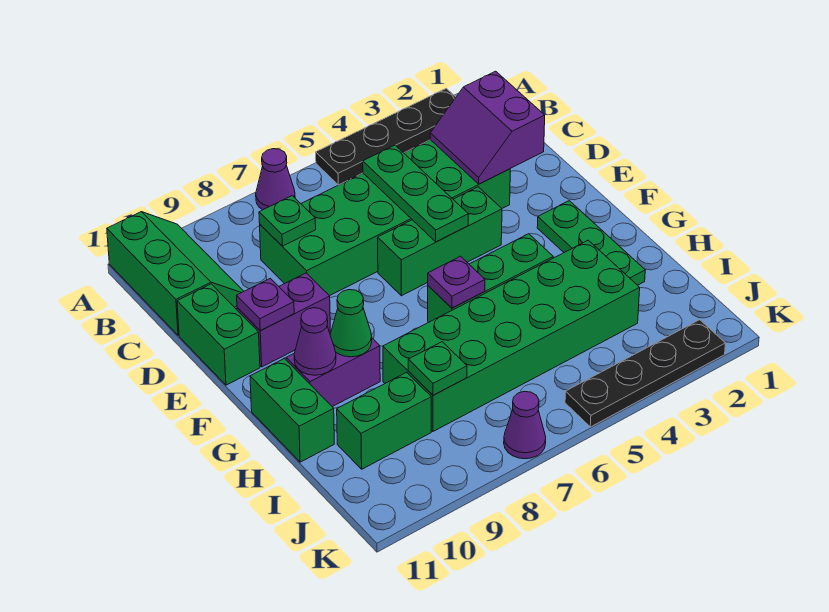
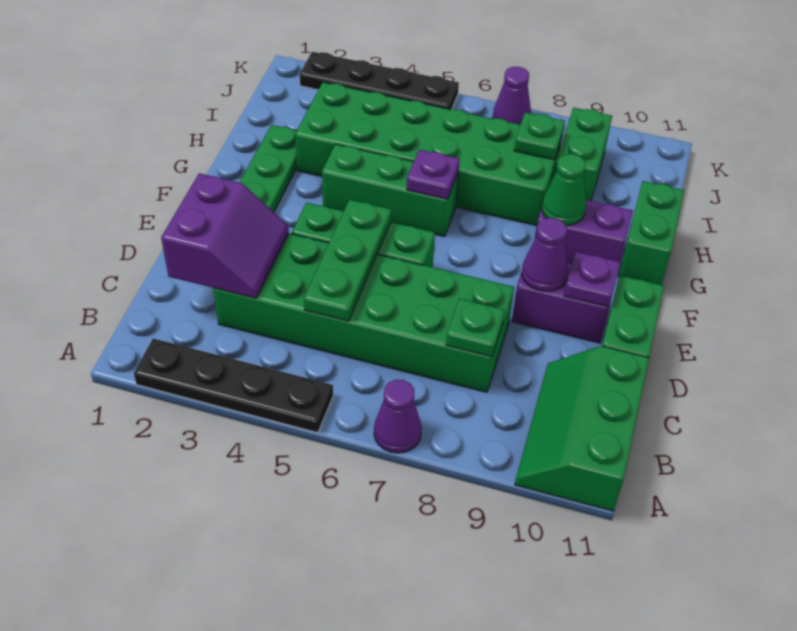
purple cone G10 level 2 -> purple cone E9 level 2
green brick I9:I10 level 1 -> green brick I9:J9 level 1

